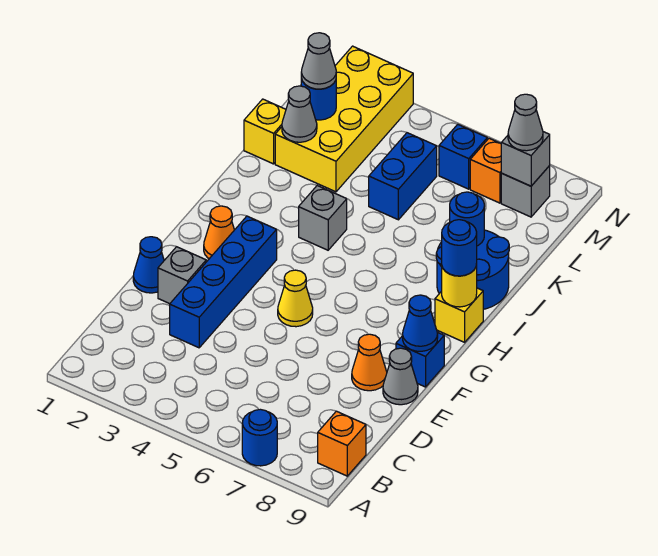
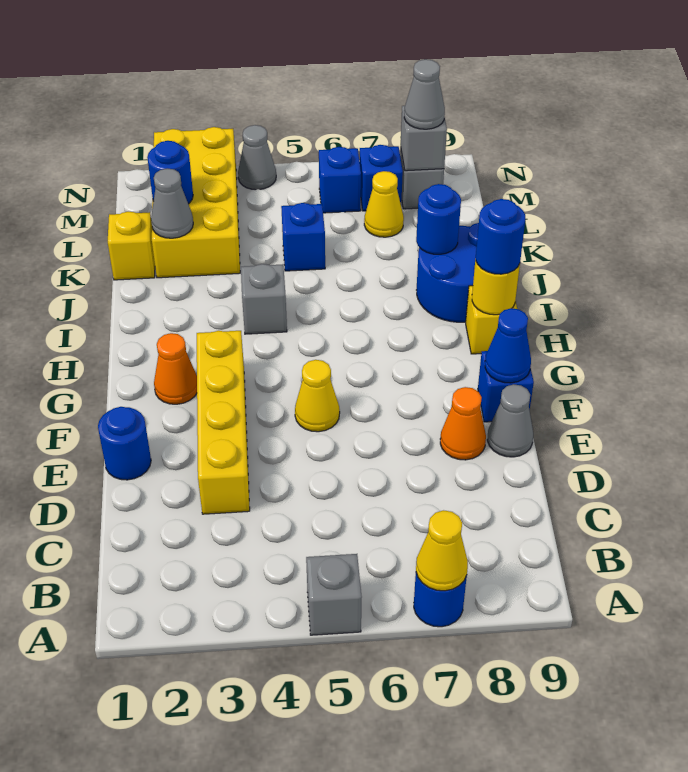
none -> yellow cone A7 level 2
orange brick B9 level 1 -> none
blue brick D3:G3 level 1 -> yellow brick D3:G3 level 1
blue cone E1 level 1 -> blue round brick E1 level 1
grey brick E2 level 1 -> grey brick A5 level 1
blue brick K5:L5 level 1 -> blue brick K5 level 1
grey cone L2 level 3 -> grey cone N4 level 1
none -> yellow cone L7 level 1
orange brick M7 level 1 -> blue brick M7 level 1

